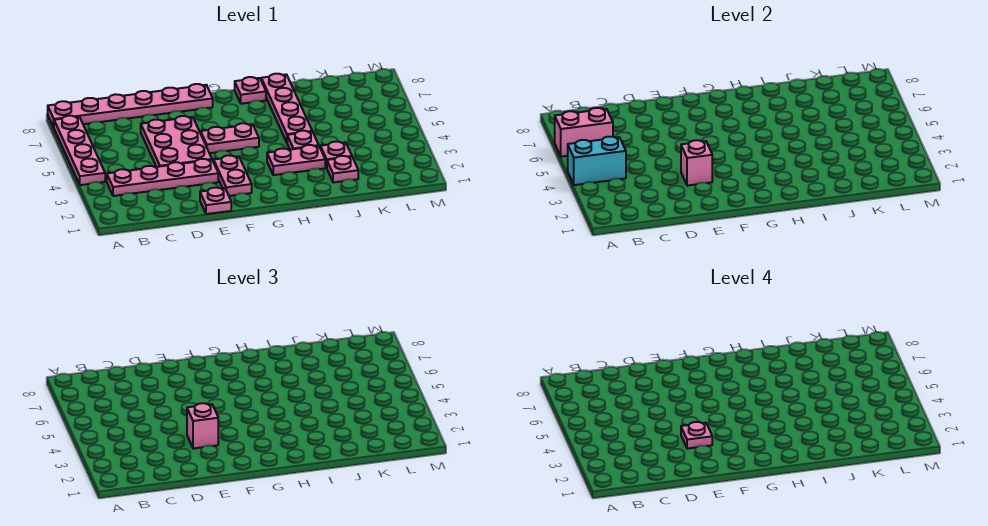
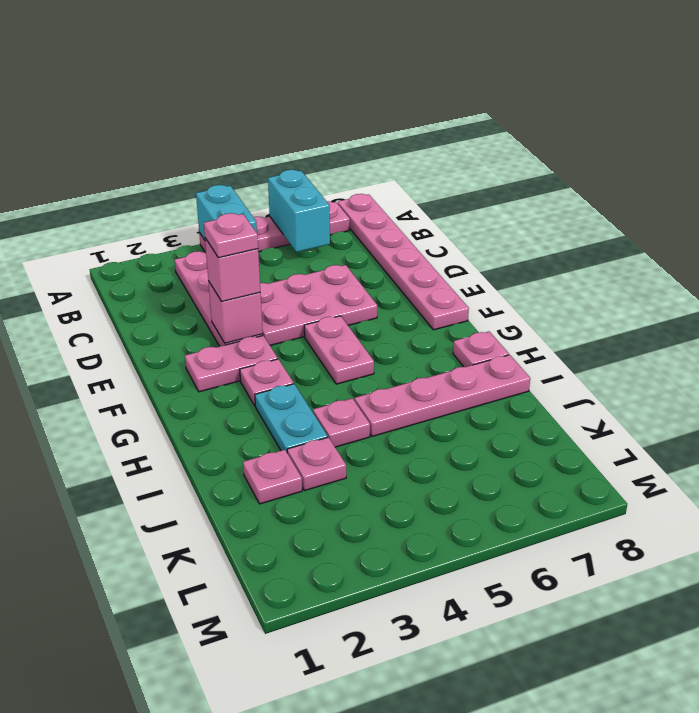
pink brick A6:B6 level 2 -> cyan brick A6:B6 level 2
pink plate E1 level 1 -> pink plate G3 level 1
pink plate H3:I3 level 1 -> cyan plate H3:I3 level 1

